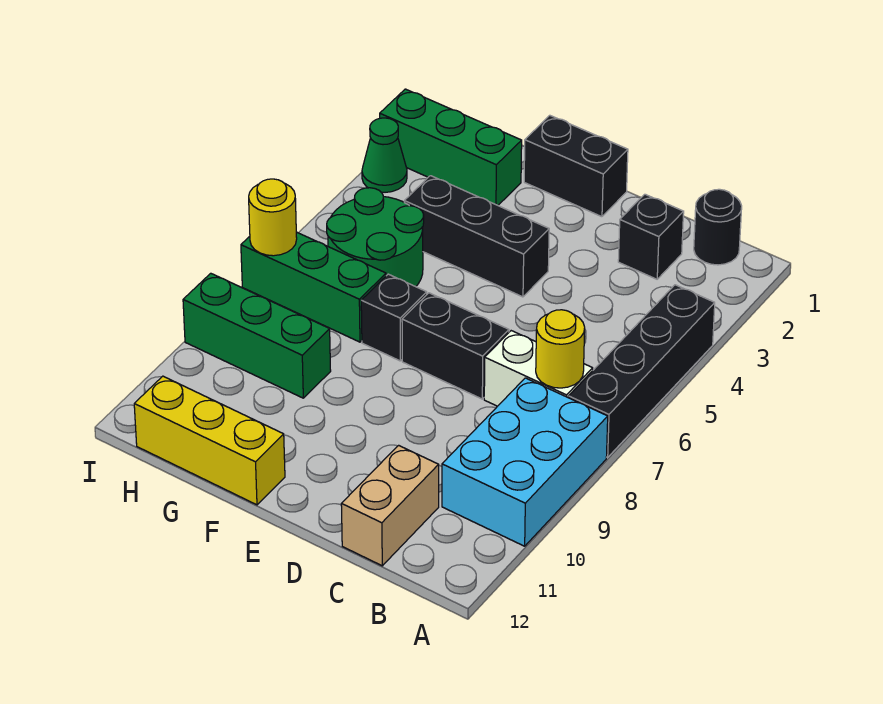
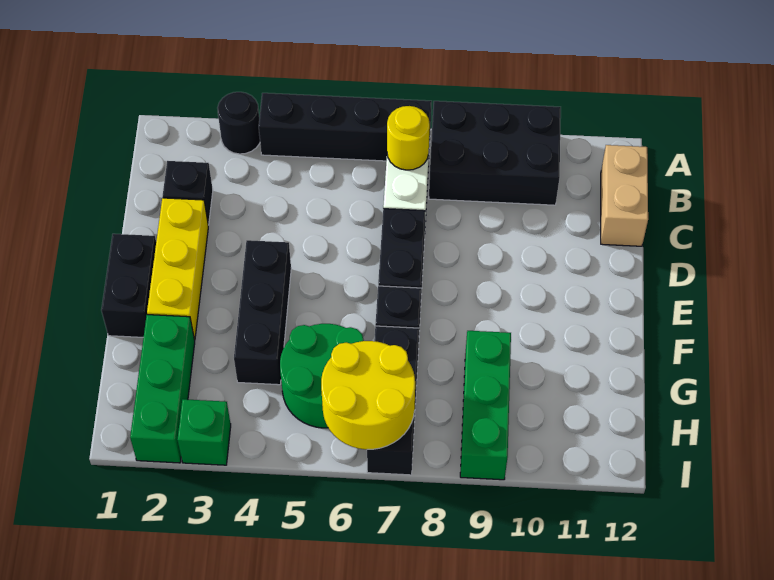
cyan brick A8:B10 level 1 -> black brick A8:B10 level 1
black round brick B1 level 1 -> black round brick A3 level 1
tan brick C11:C12 level 1 -> tan brick B12:C12 level 1
yellow brick F12:H12 level 1 -> yellow brick D2:F2 level 1
green brick G7:I7 level 1 -> black brick G7:I7 level 1
green cone I3 level 1 -> green brick I3 level 1
yellow round brick I7 level 2 -> yellow round brick H6:I7 level 2

